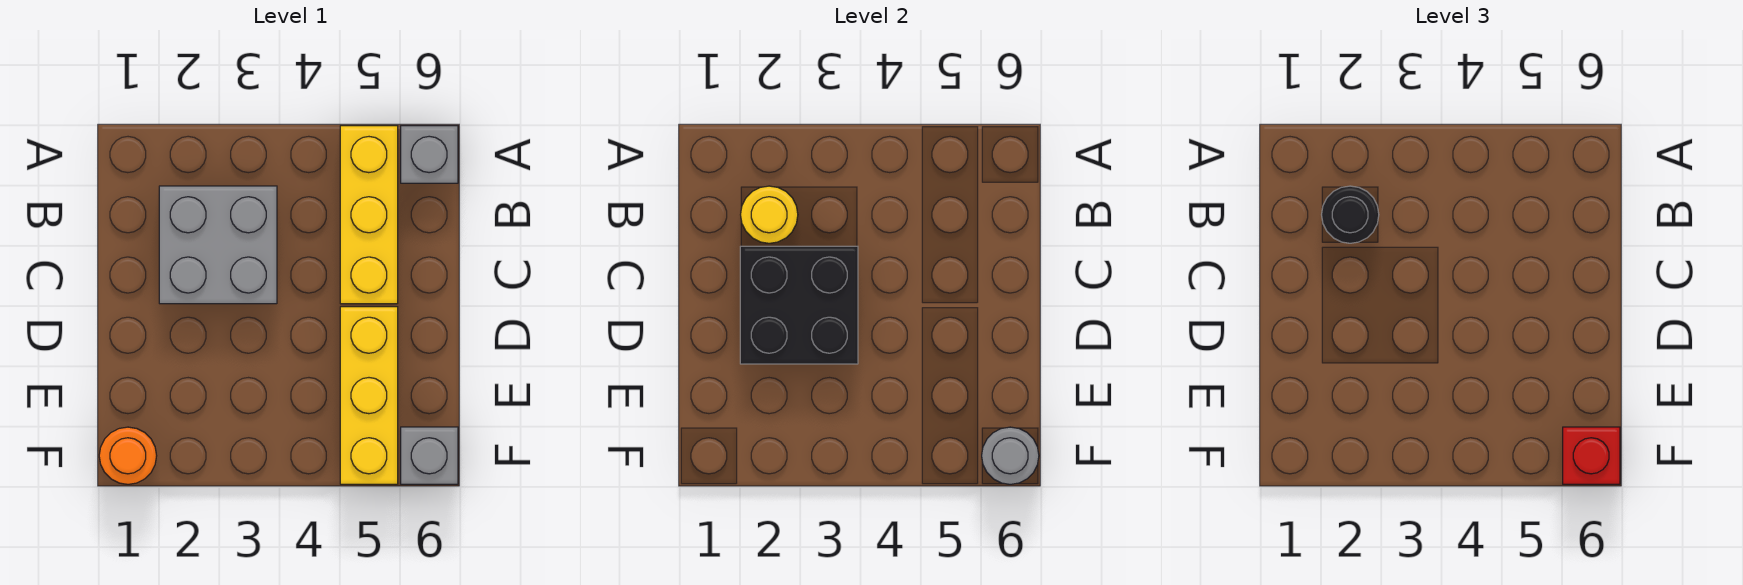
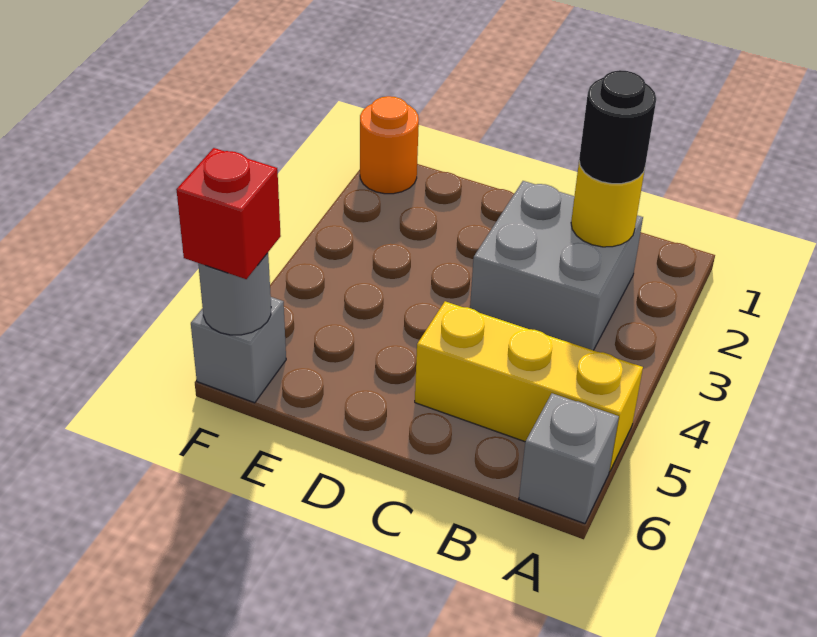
black brick C2:D3 level 2 -> none
yellow brick D5:F5 level 1 -> none

